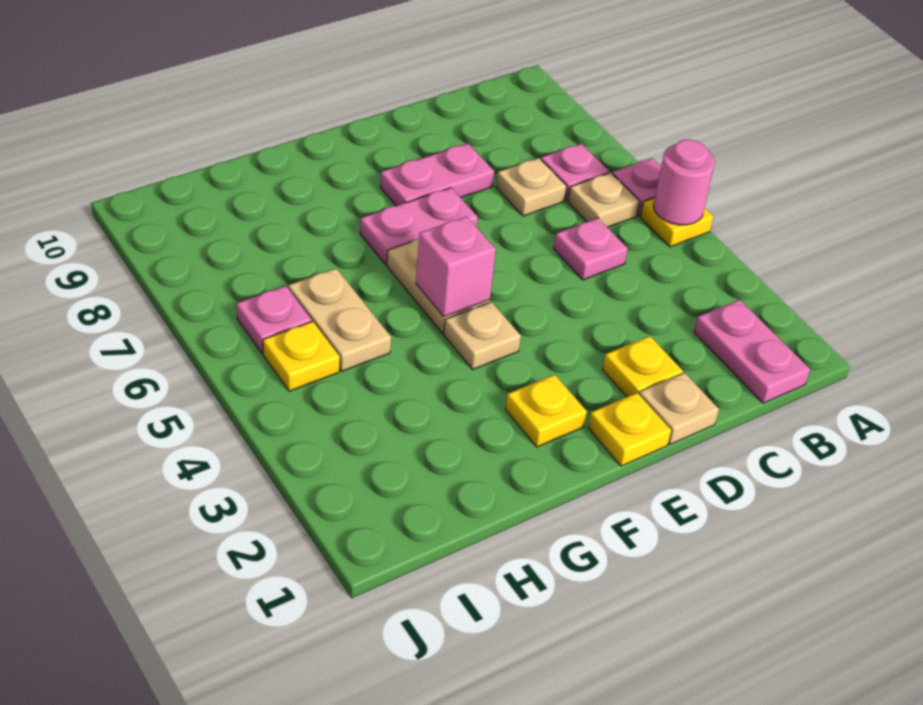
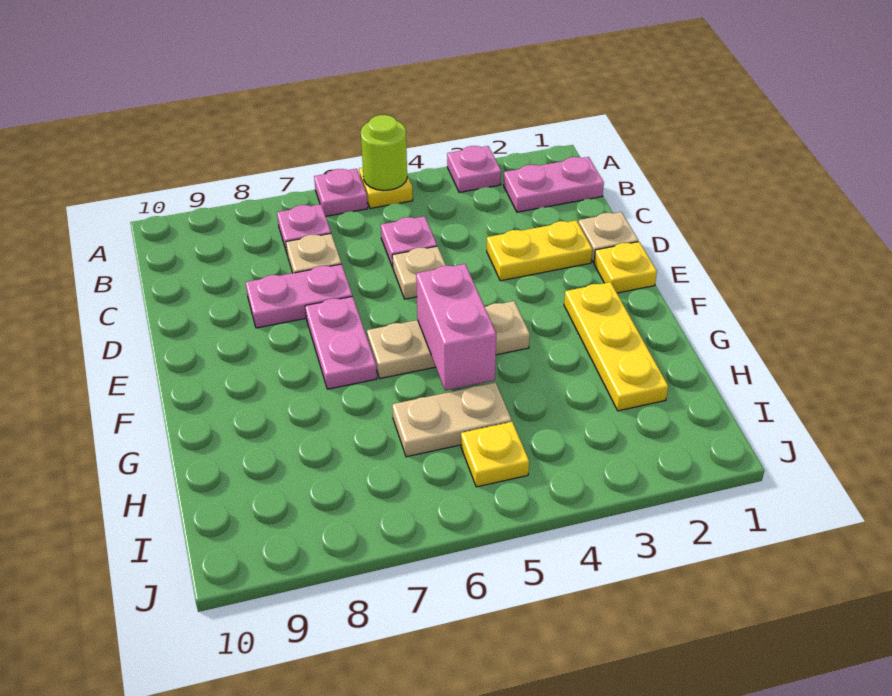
pink round brick A5 level 2 -> lime round brick A5 level 2
tan plate B6 level 1 -> tan plate D5 level 1
yellow plate D2 level 1 -> yellow plate D2:D3 level 1
pink plate D8:E8 level 1 -> pink plate D7:D8 level 1
yellow plate F2 level 1 -> yellow plate F2:H2 level 1
pink brick F5 level 2 -> pink brick F5:G5 level 2
pink plate I6 level 1 -> pink plate A3 level 1

